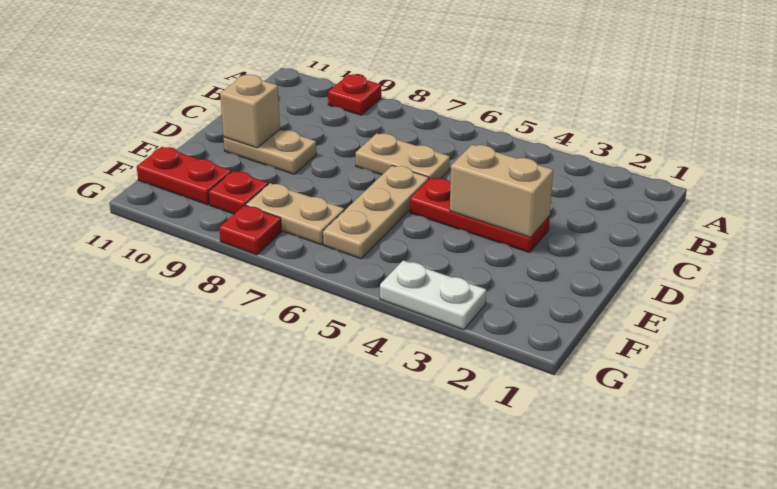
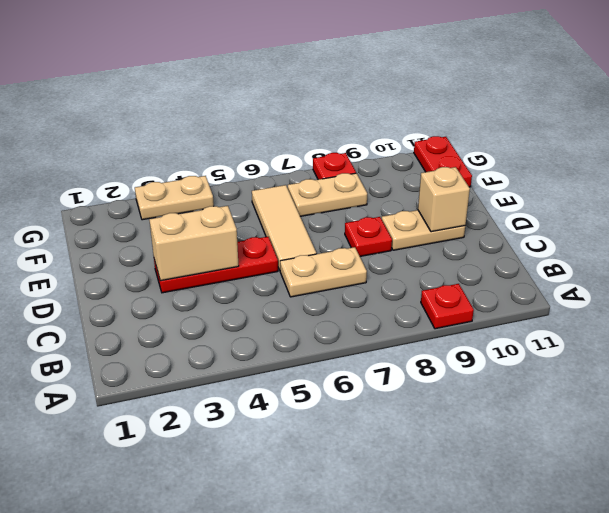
tan plate D6:F6 level 1 -> tan tile D6:F6 level 1
red plate F9 level 1 -> red plate D8 level 1
red plate F10:F11 level 1 -> red plate F11:G11 level 1
white plate G3:G4 level 1 -> tan plate G3:G4 level 1

